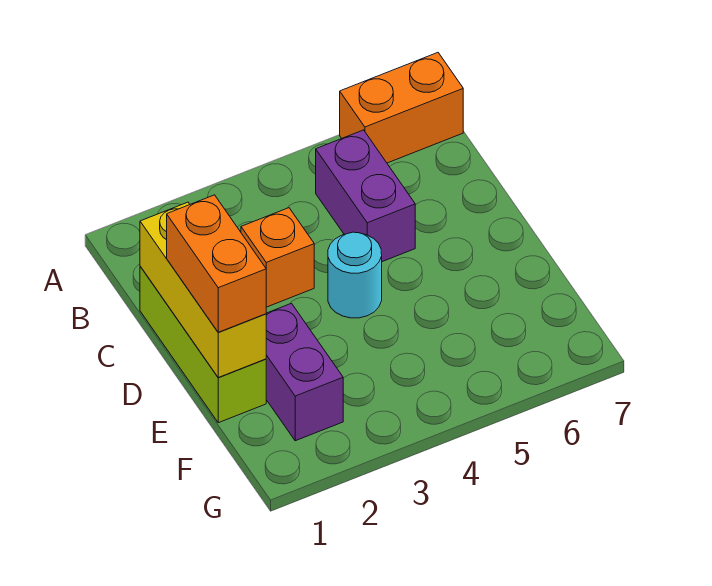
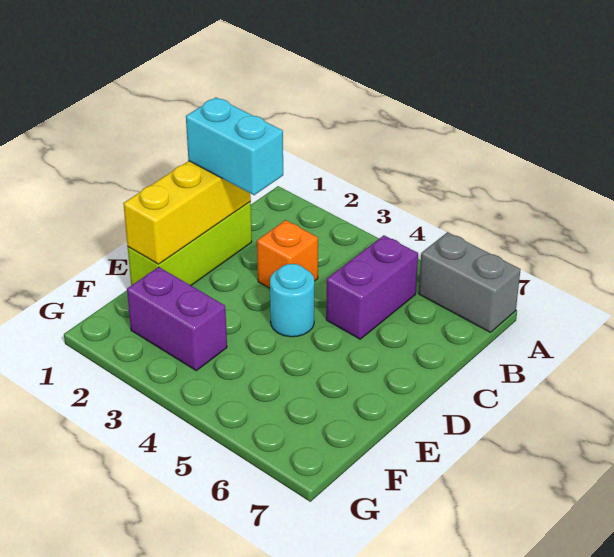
orange brick A6:A7 level 1 -> grey brick A6:A7 level 1
none -> cyan brick C1:C2 level 3
orange brick D1:E1 level 3 -> none
purple brick E2:F2 level 1 -> purple brick F2:F3 level 1

